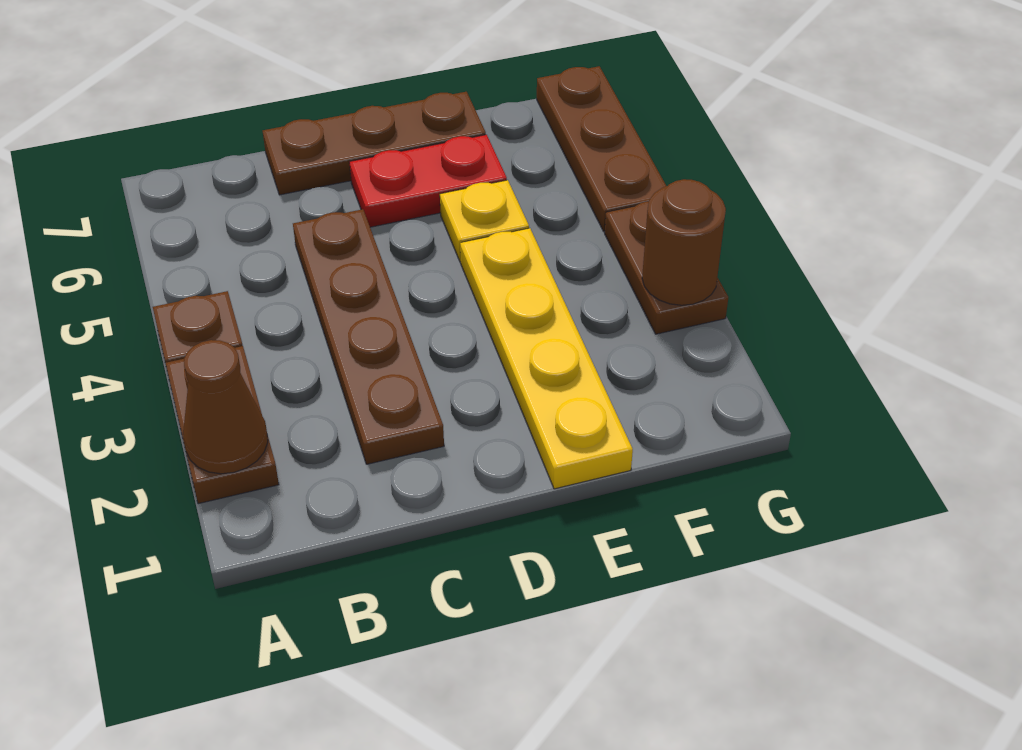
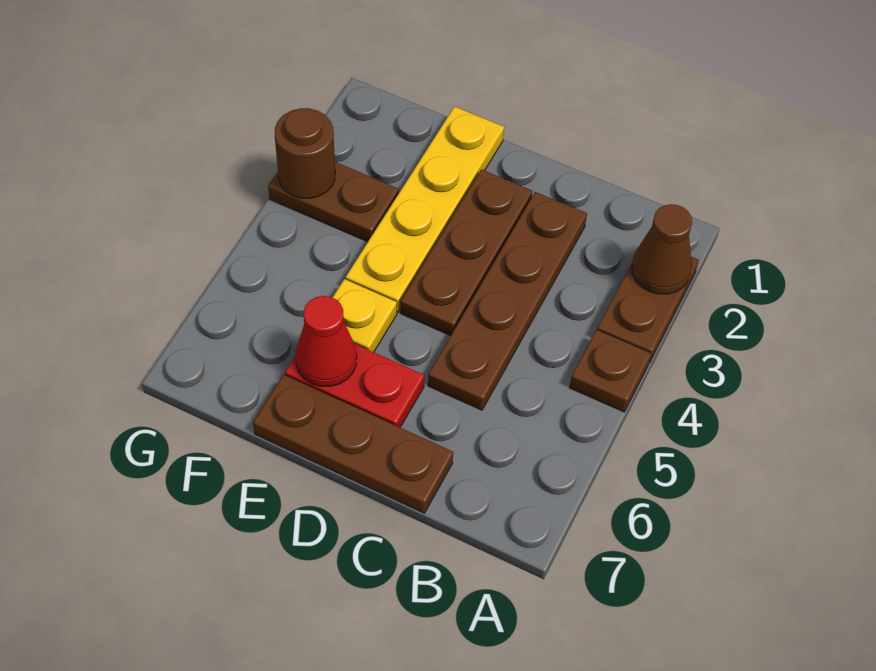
none -> red cone E6 level 2
brown plate G3:G4 level 1 -> brown plate F3:G3 level 1
brown plate G5:G7 level 1 -> brown plate D2:D4 level 1

